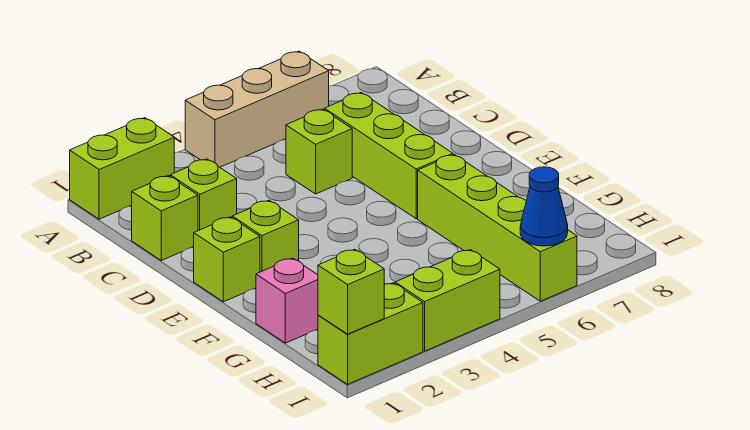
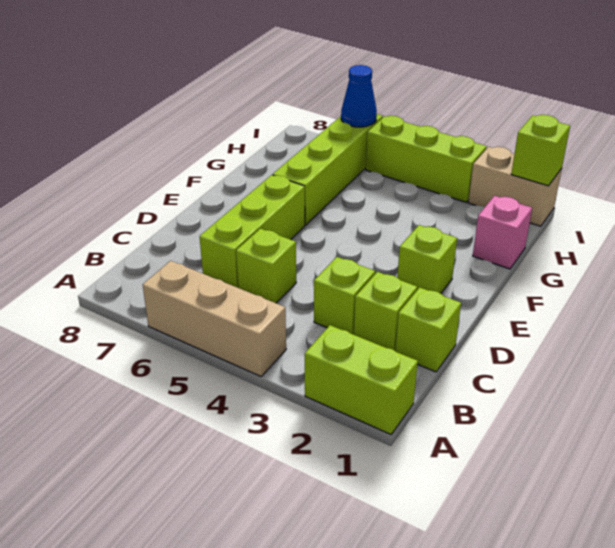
lime brick E1 level 1 -> lime brick C3 level 1
lime brick I1:I2 level 1 -> tan brick I1:I2 level 1
lime brick I3:I4 level 1 -> lime brick I3:I5 level 1

